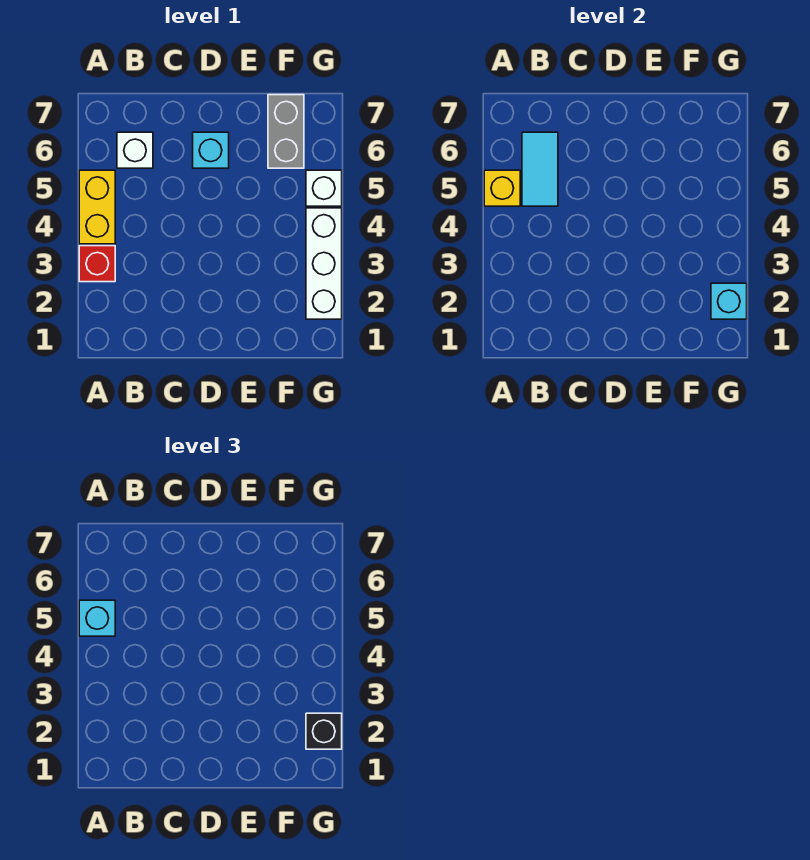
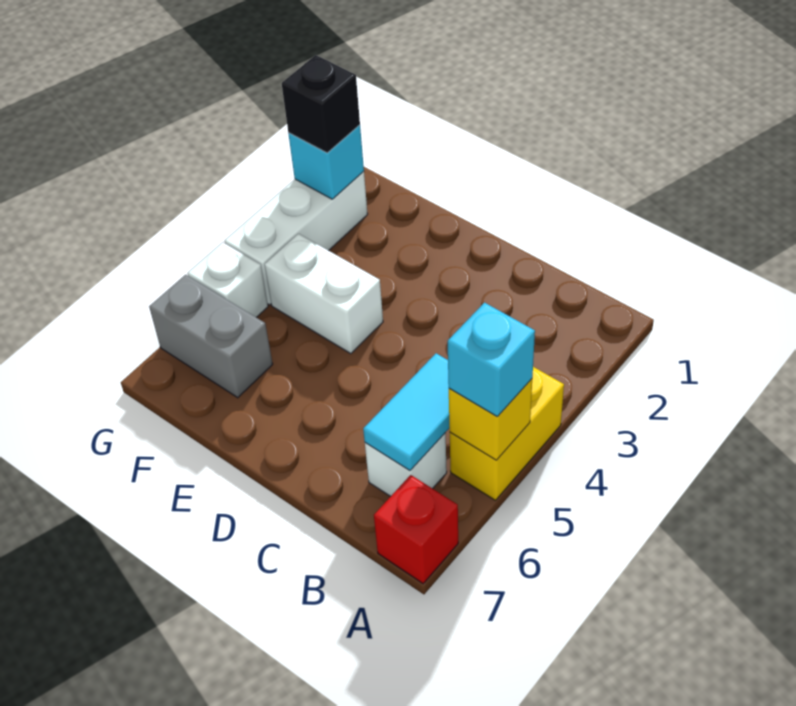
red brick A3 level 1 -> red brick A7 level 1
cyan brick D6 level 1 -> none
none -> white brick E4:F4 level 1
grey brick F6:F7 level 1 -> grey brick F6:G6 level 1

